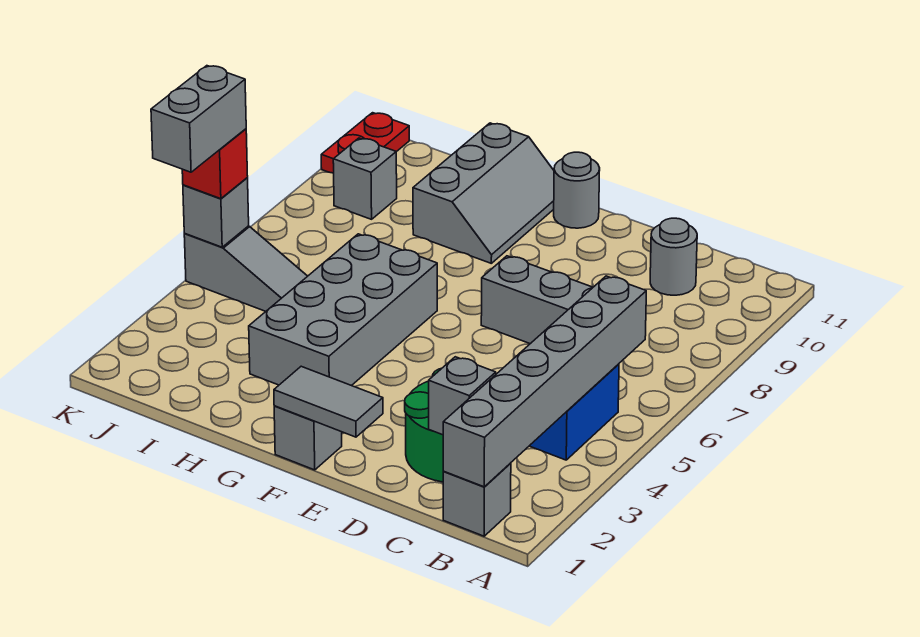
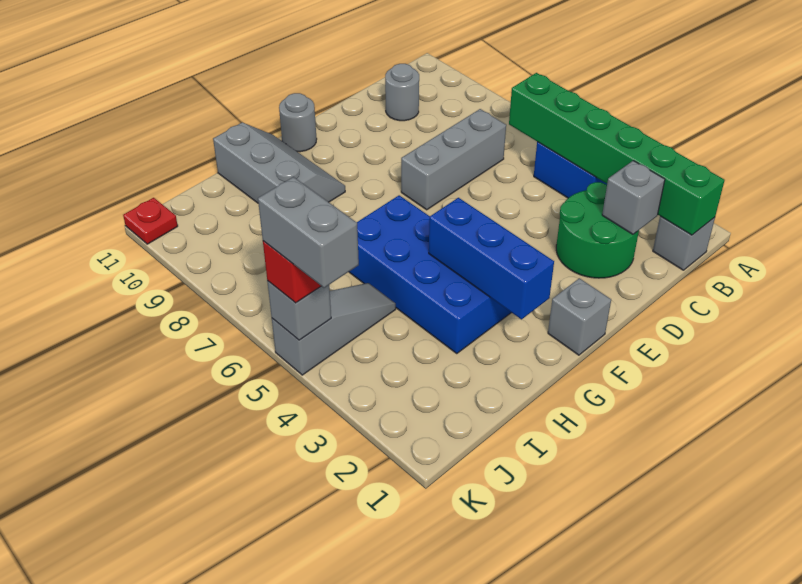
grey brick B1:B6 level 2 -> green brick B1:B6 level 2
grey tile E1:F1 level 2 -> none
none -> blue brick G2:G4 level 2
grey brick G3:H6 level 1 -> blue brick G3:H6 level 1
grey brick J9 level 1 -> none
red plate K10:K11 level 1 -> red plate K11 level 1

